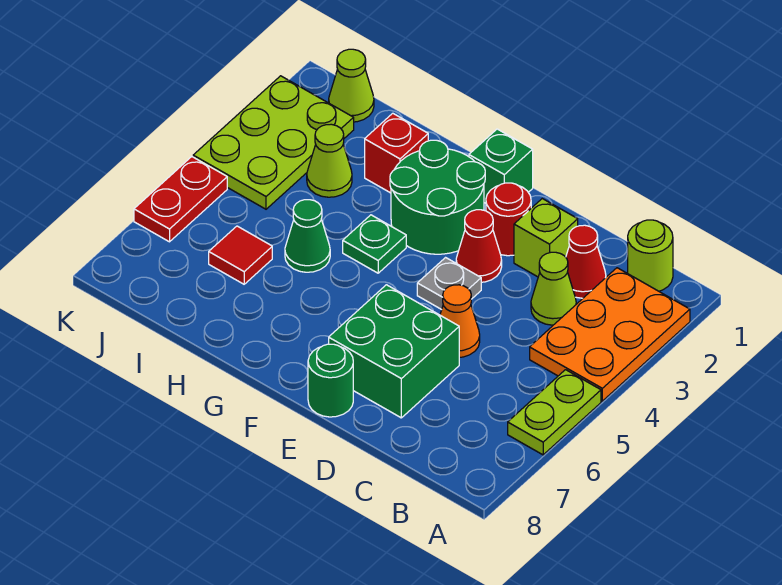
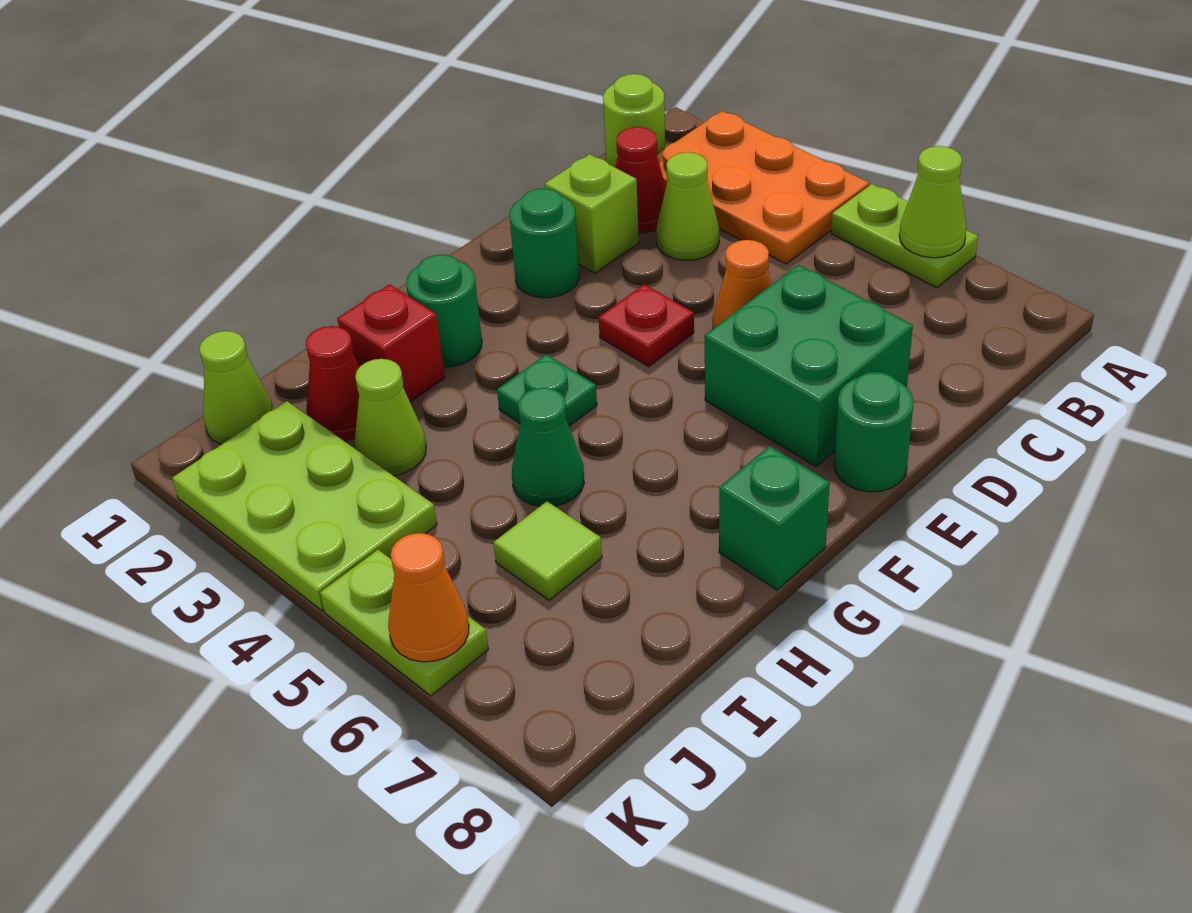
none -> lime cone A6 level 2
red round brick E2 level 1 -> green round brick E2 level 1
red cone E3 level 1 -> red cone I2 level 1
grey plate E4 level 1 -> red plate E4 level 1
green brick F1 level 1 -> green brick G8 level 1
green round brick F2:G3 level 1 -> green round brick G2 level 1
red tile I6 level 1 -> lime tile I6 level 1
red plate K5:K6 level 1 -> lime plate K5:K6 level 1
none -> orange cone K6 level 2

